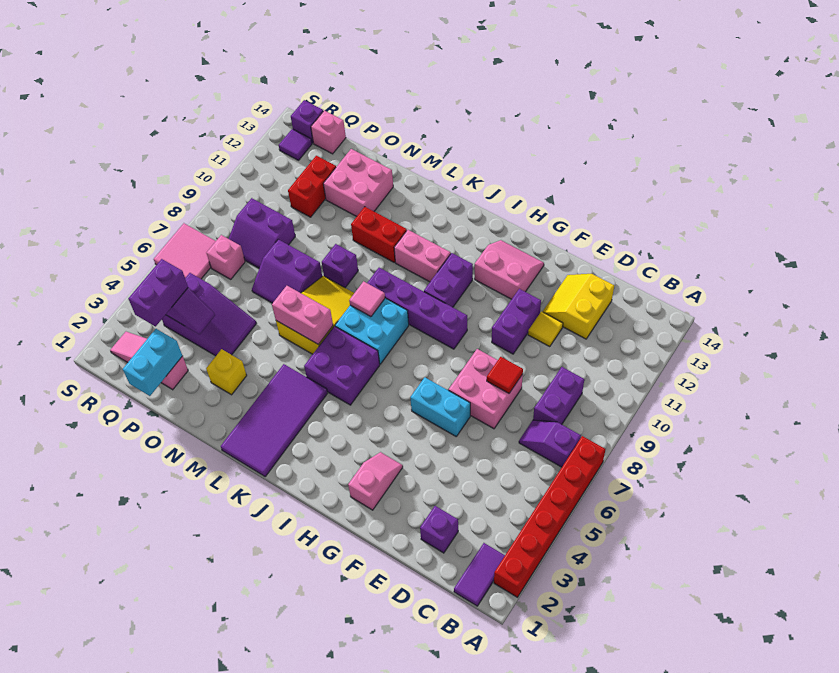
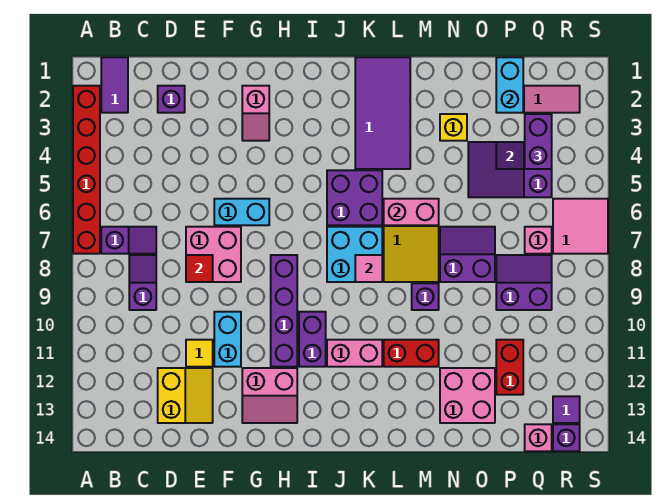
purple brick C8:C9 level 1 -> purple slope C8:C9 level 1 top 9
purple brick F10:F11 level 1 -> cyan brick F10:F11 level 1
purple brick H9:K9 level 1 -> purple brick H8:H11 level 1

